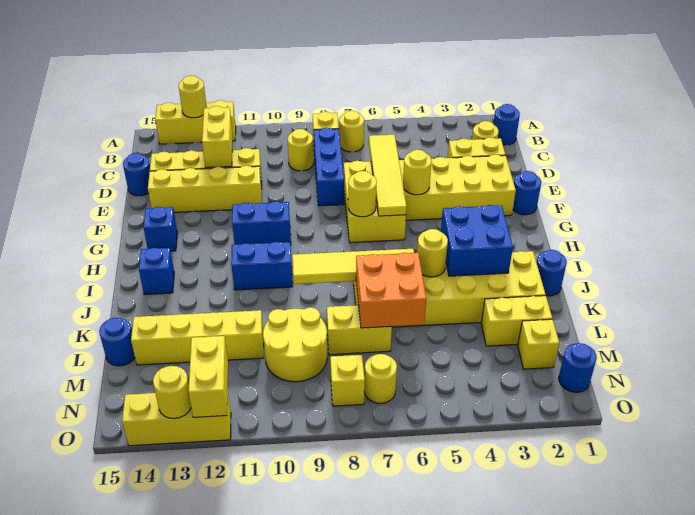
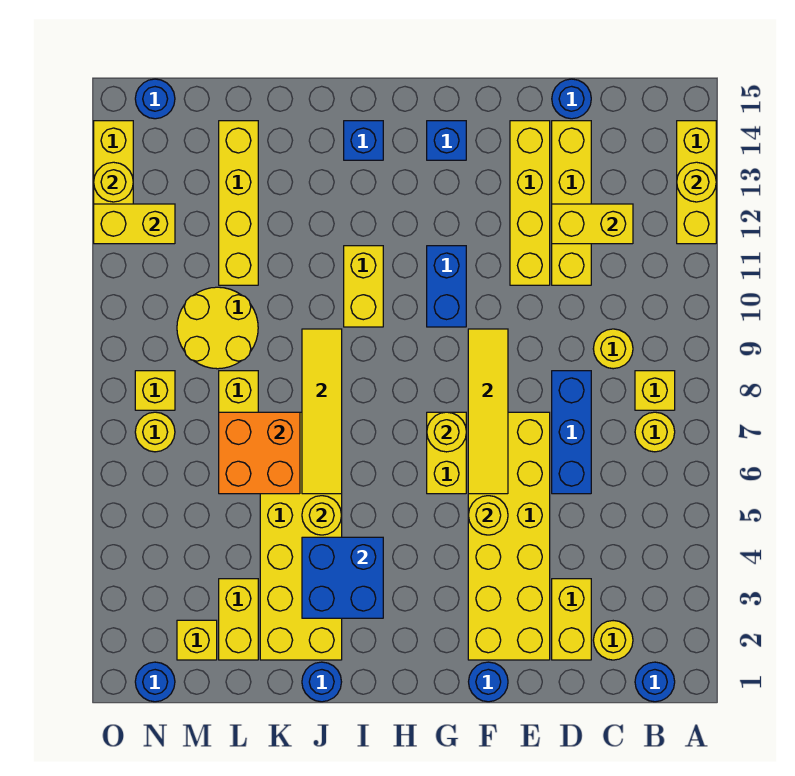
blue brick C8:E8 level 1 -> blue brick D6:D8 level 1
yellow tile D6:G6 level 2 -> yellow tile F6:F9 level 2
blue brick I10:I11 level 1 -> yellow brick I10:I11 level 1
blue round brick L15 level 1 -> blue round brick N15 level 1

